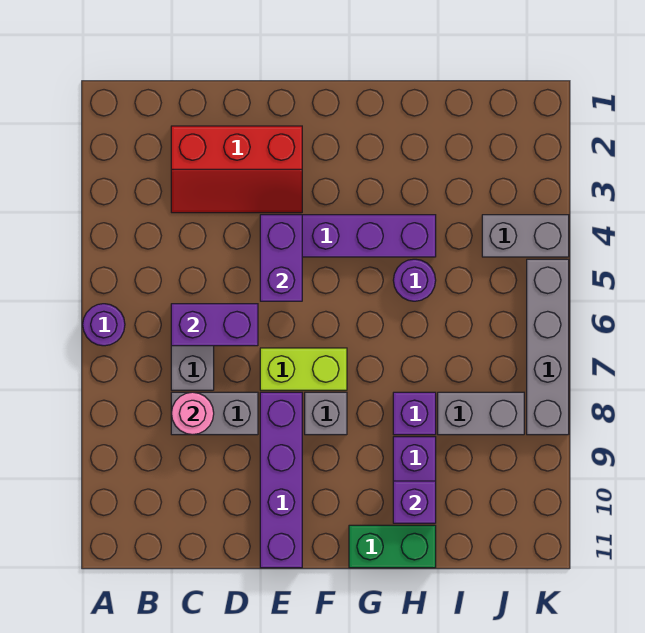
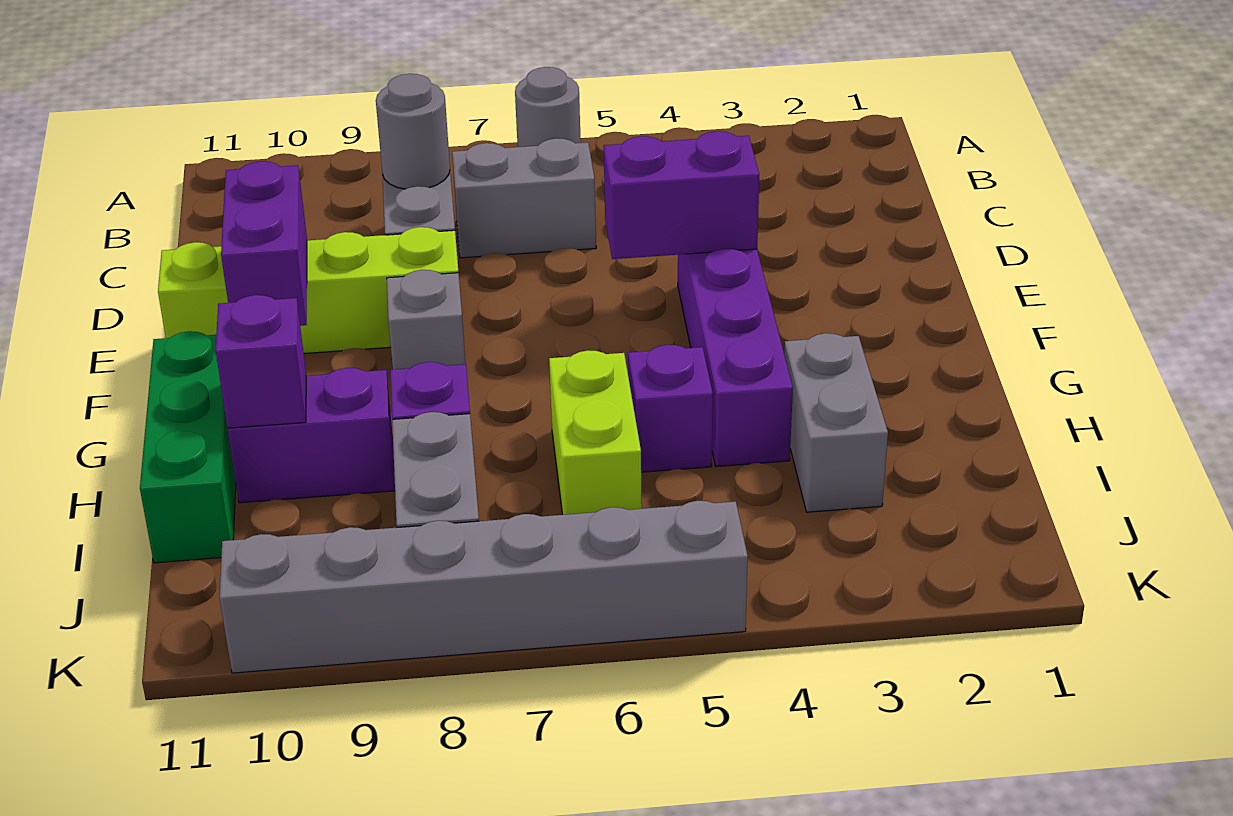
purple round brick A6 level 1 -> grey round brick A6 level 1
red slope C2:E3 level 1 top 2 -> none
purple brick C6:D6 level 2 -> purple brick E10:F10 level 2
pink round brick C8 level 2 -> grey round brick C8 level 2
lime brick E7:F7 level 1 -> lime brick H6:I6 level 1
purple brick E8:E11 level 1 -> lime brick E8:E11 level 1
green brick G11:H11 level 1 -> green brick G11:I11 level 1
purple round brick H5 level 1 -> purple brick H5 level 1
grey brick J4:K4 level 1 -> grey brick H3:I3 level 1
grey brick K5:K8 level 1 -> grey brick K5:K10 level 1

